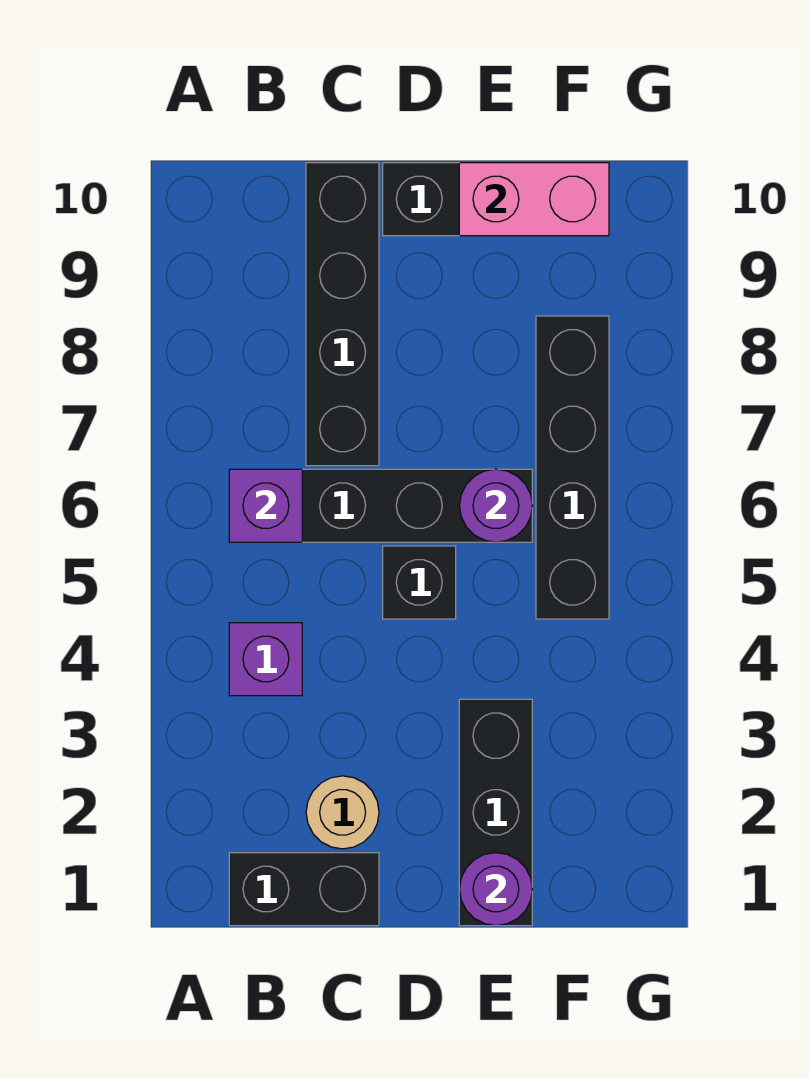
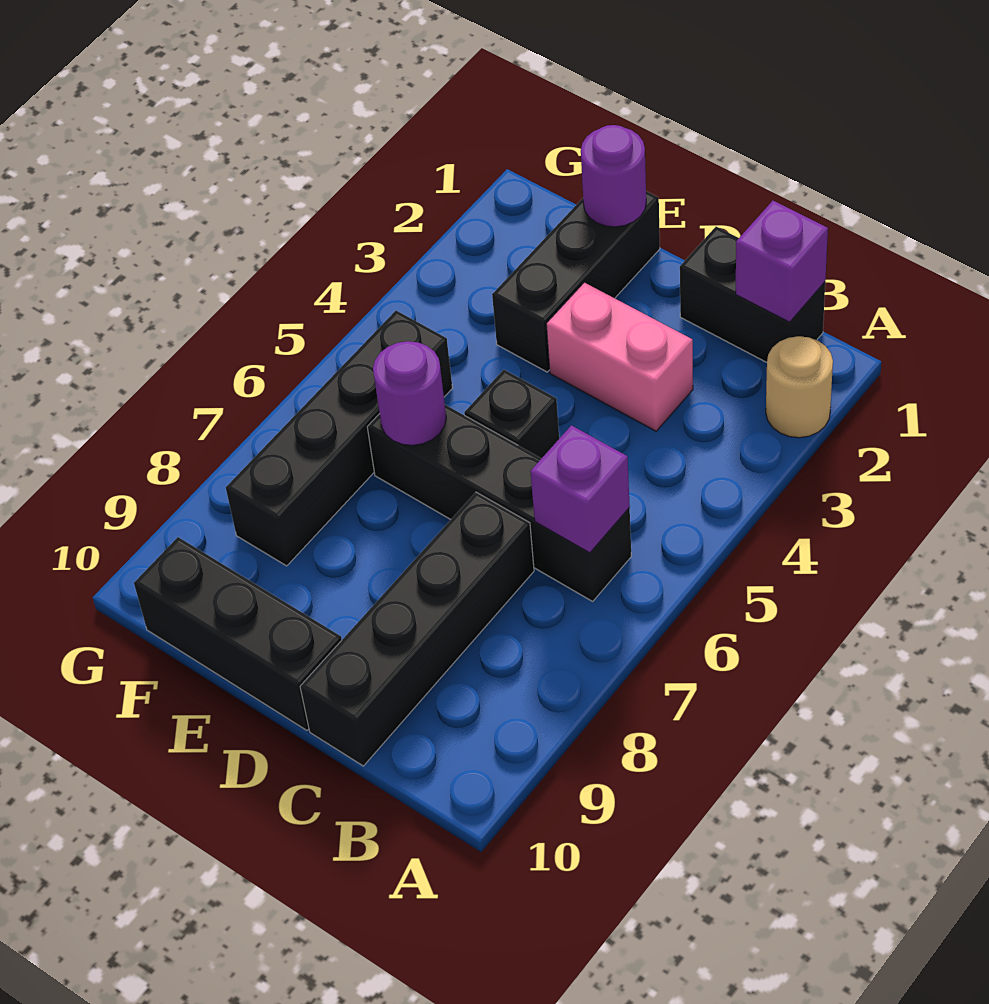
purple brick B4 level 1 -> purple brick B1 level 2
tan round brick C2 level 1 -> tan round brick A2 level 1
pink brick E10:F10 level 2 -> pink brick C3:D3 level 1

